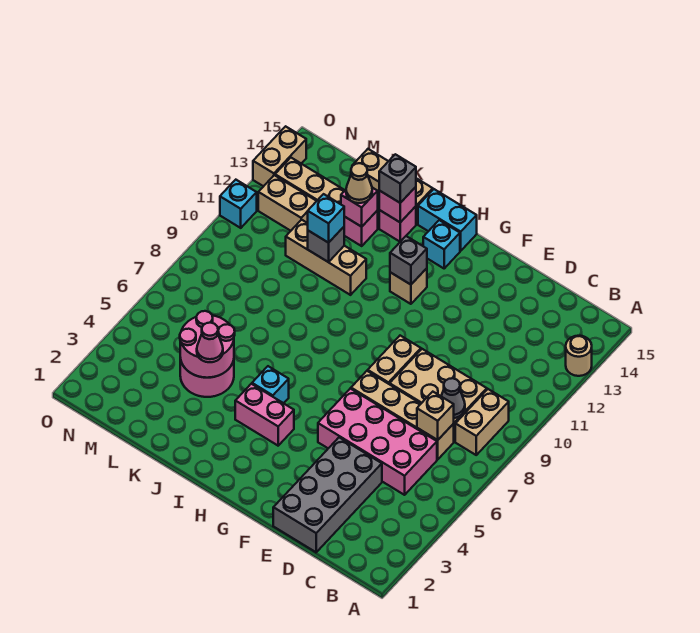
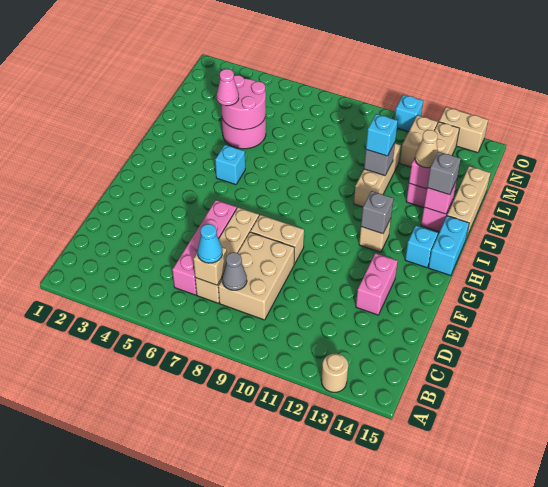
tan brick B8:B9 level 1 -> none
pink brick C5:F6 level 1 -> pink brick C6:F6 level 1
none -> cyan cone C7 level 3
grey brick D1:E4 level 1 -> none
pink brick H4:I4 level 1 -> pink brick E13:F13 level 1

